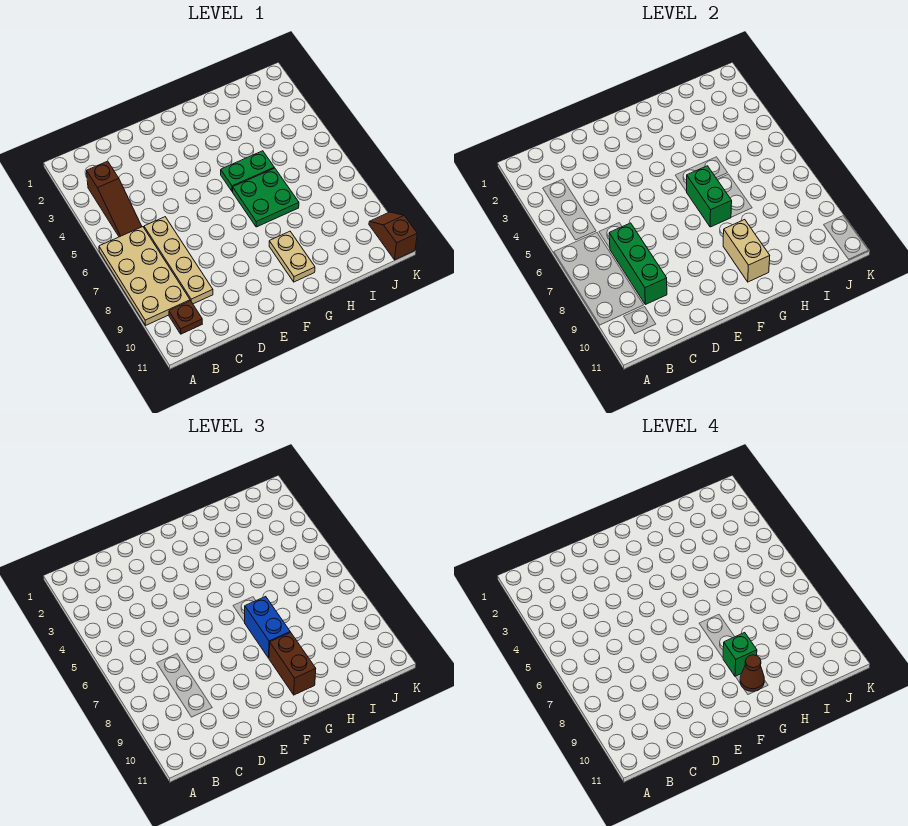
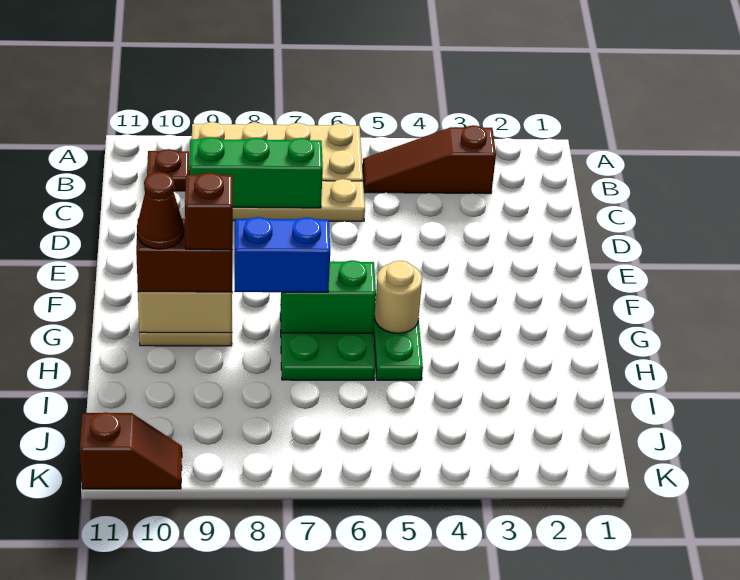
none -> tan round brick G5 level 2
green brick G9 level 4 -> brown brick G9 level 4

